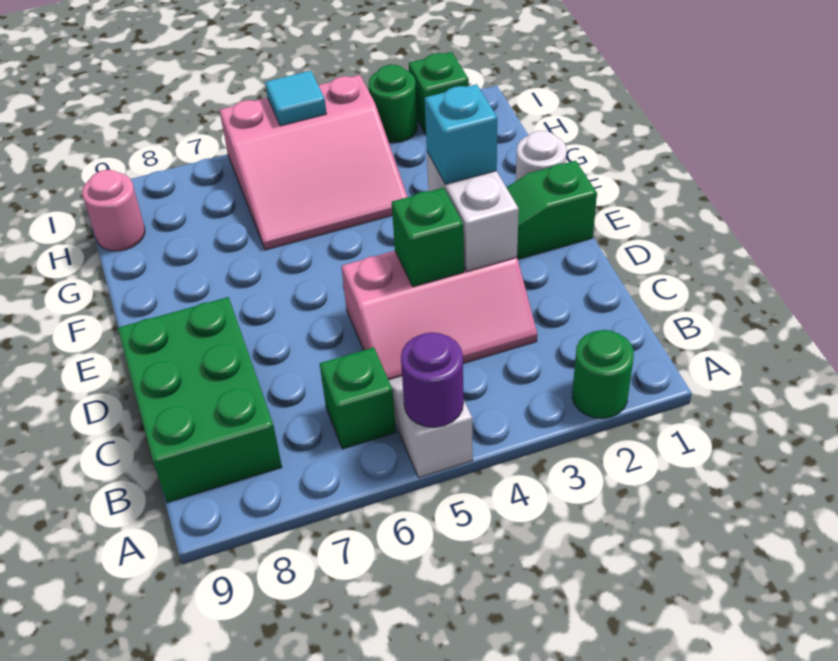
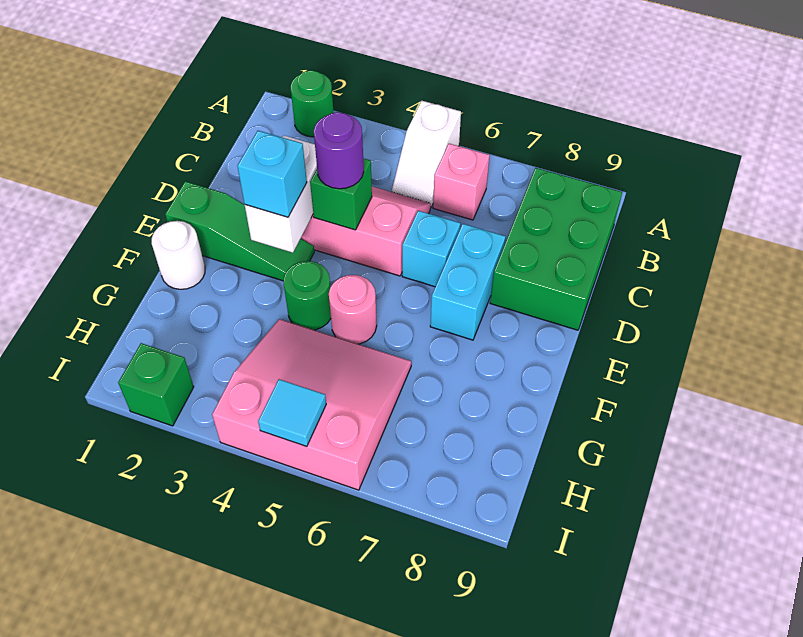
purple round brick A5 level 2 -> purple round brick D4 level 3
green brick B6 level 1 -> pink brick B6 level 1
none -> cyan brick D6 level 1
none -> cyan brick D7:E7 level 1
pink round brick H9 level 1 -> pink round brick F5 level 1
green round brick I3 level 1 -> green round brick F4 level 1

